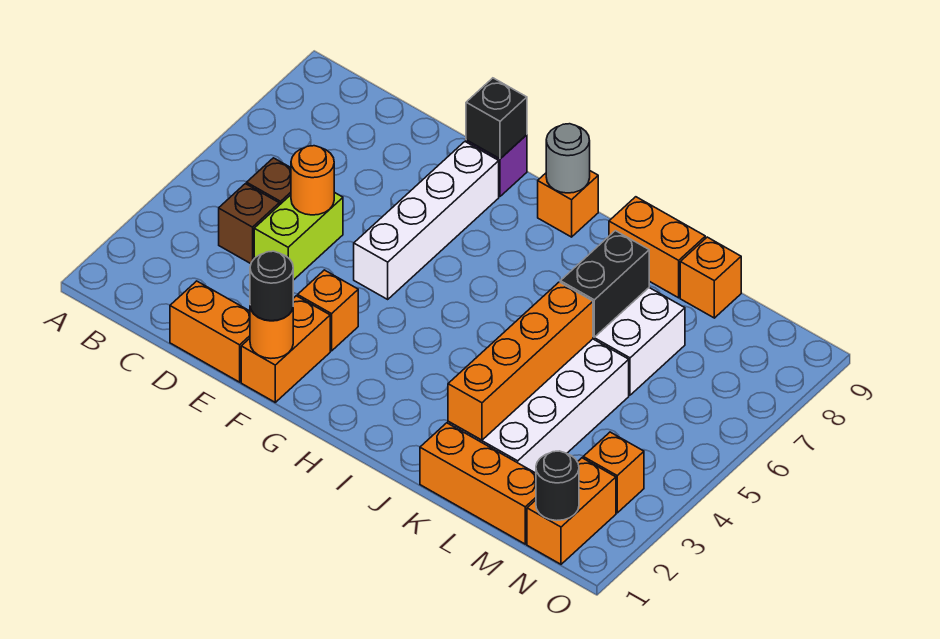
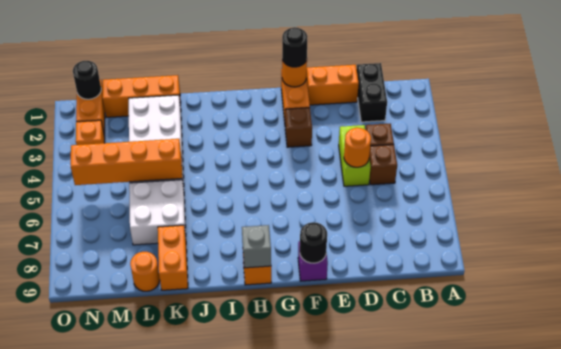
orange brick F3 level 1 -> brown brick F3 level 1
white brick F5:F8 level 1 -> none
black brick F9 level 2 -> black round brick F9 level 2
grey round brick H9 level 2 -> grey brick H9 level 2
orange brick J9:K9 level 1 -> orange brick K8:K9 level 1
orange brick K2:K5 level 2 -> orange brick K5:N5 level 2
black brick K6:K7 level 2 -> black brick C1:C2 level 1
orange brick L9 level 1 -> orange round brick L9 level 1

